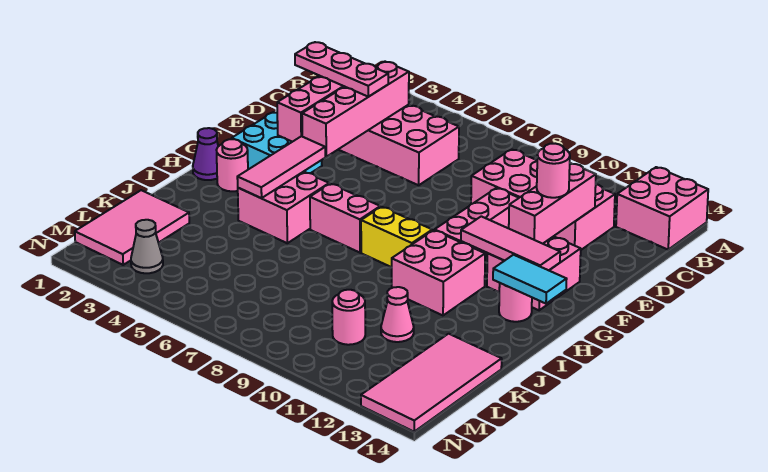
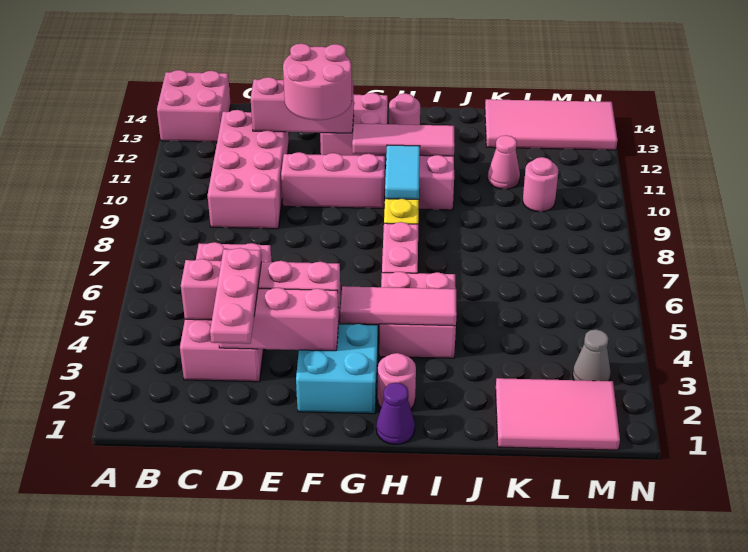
pink round brick E12 level 3 -> pink round brick E11:F12 level 3
pink tile G11:G13 level 2 -> pink tile G11:I11 level 2
cyan tile H13:H14 level 2 -> cyan tile H9:H10 level 2

